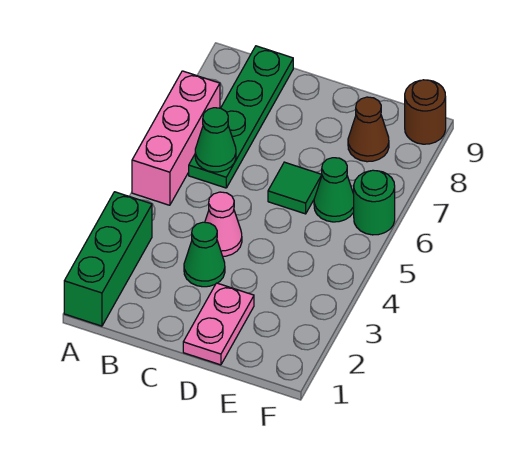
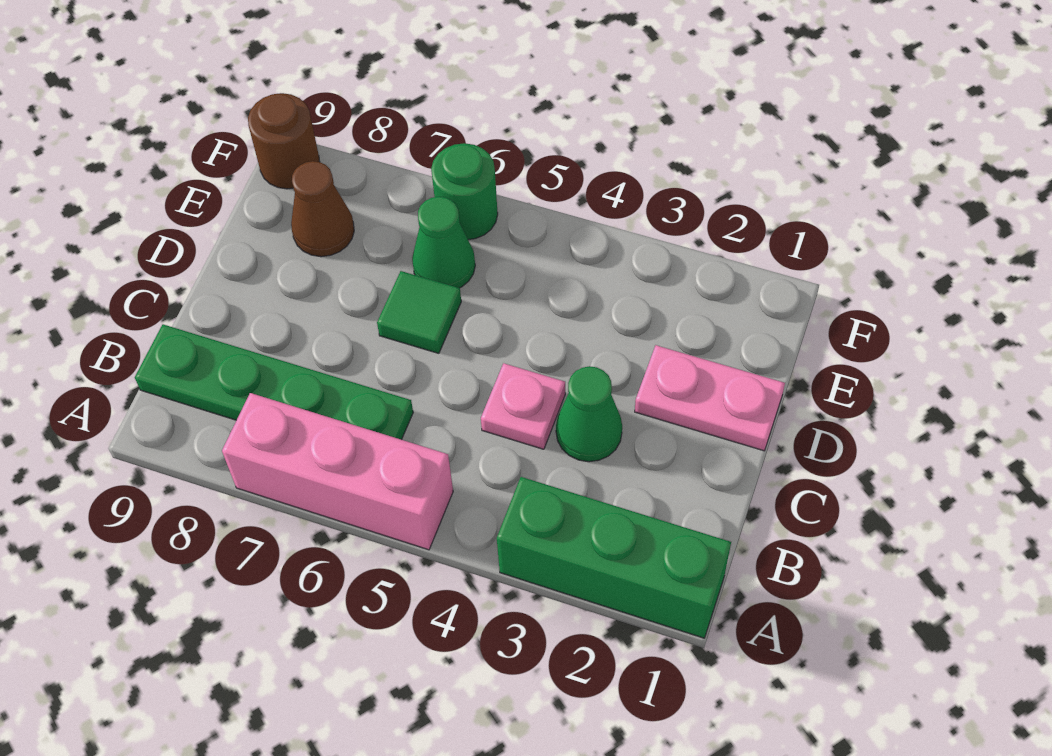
green cone B6 level 2 -> none
pink cone C4 level 1 -> pink plate C4 level 1

